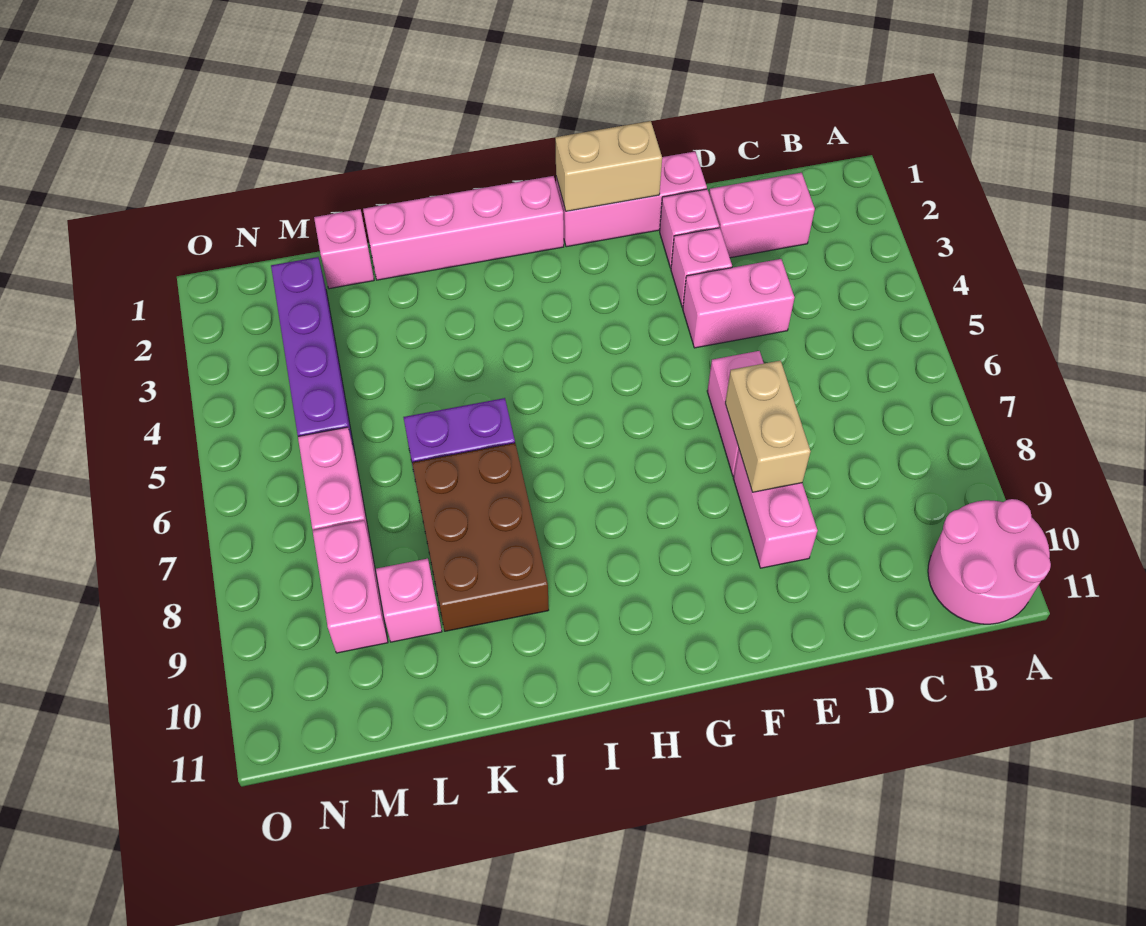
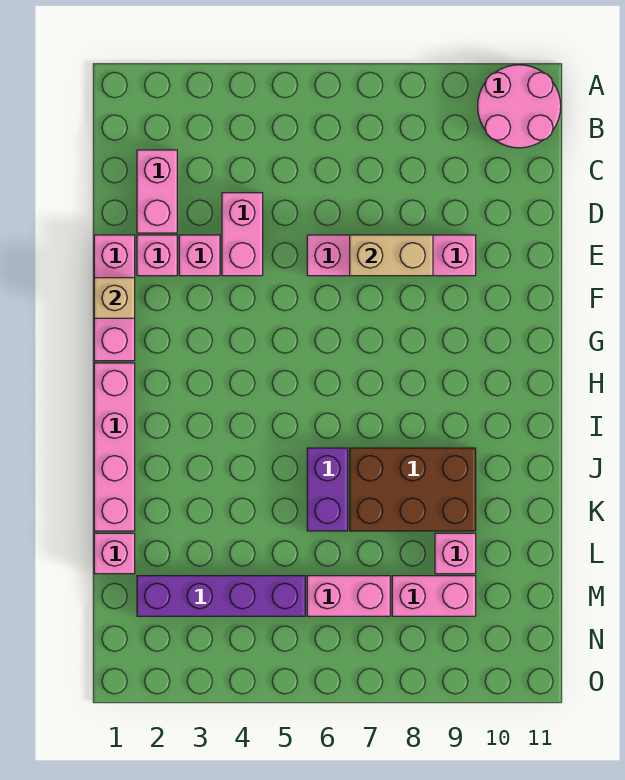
tan brick F1:G1 level 2 -> tan brick F1 level 2

